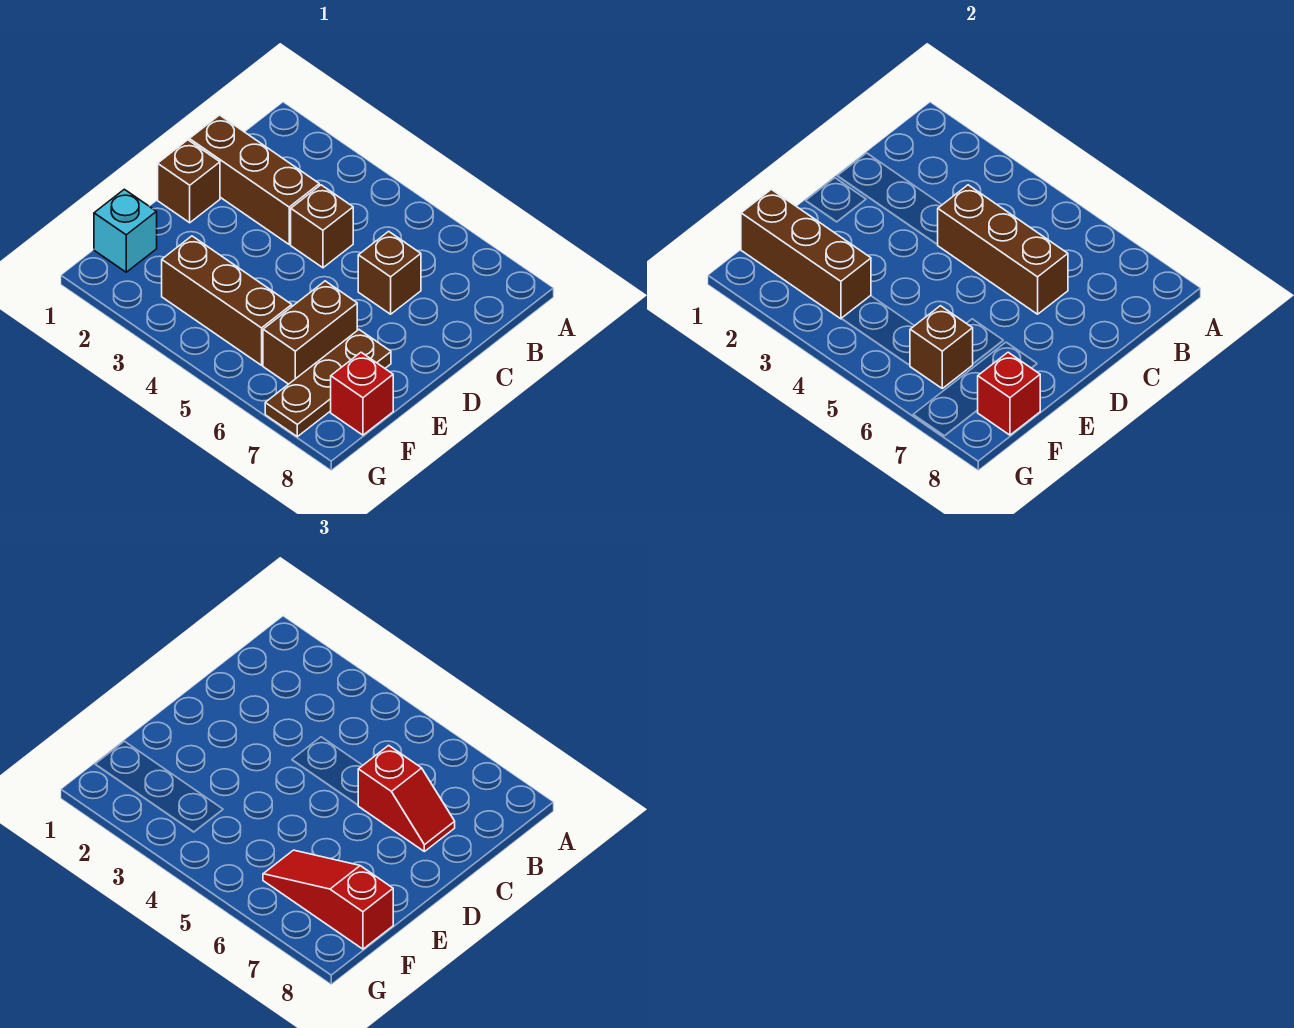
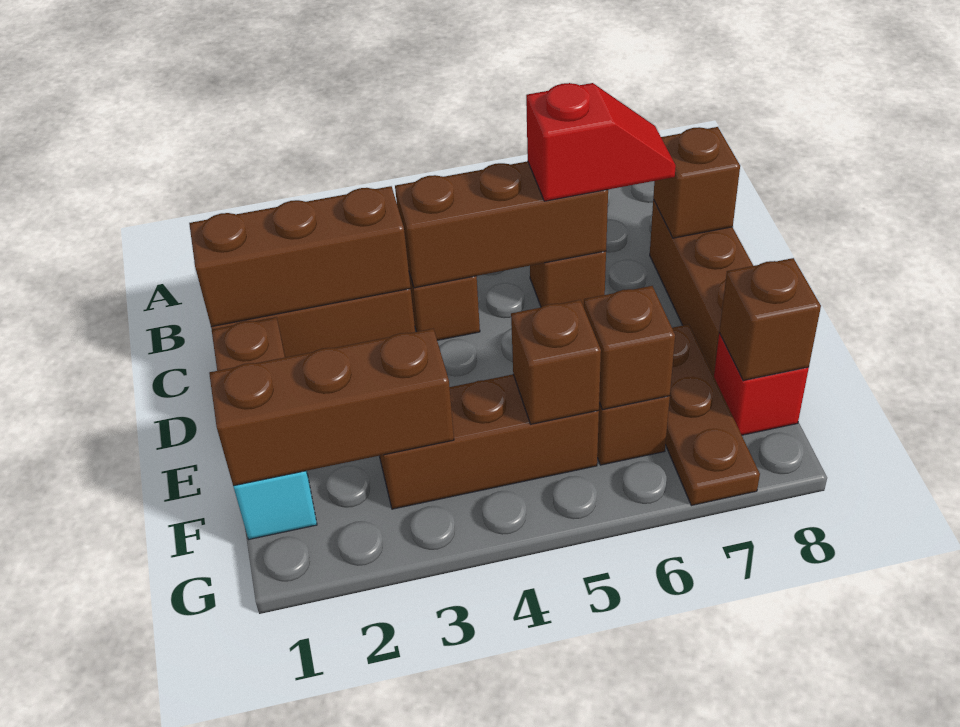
none -> brown brick C1:C3 level 2
none -> brown brick C8:E8 level 1
none -> brown brick C8 level 2
none -> brown brick F5 level 2
red slope F6:F8 level 3 top 8 -> none
red brick F8 level 2 -> brown brick F8 level 2

